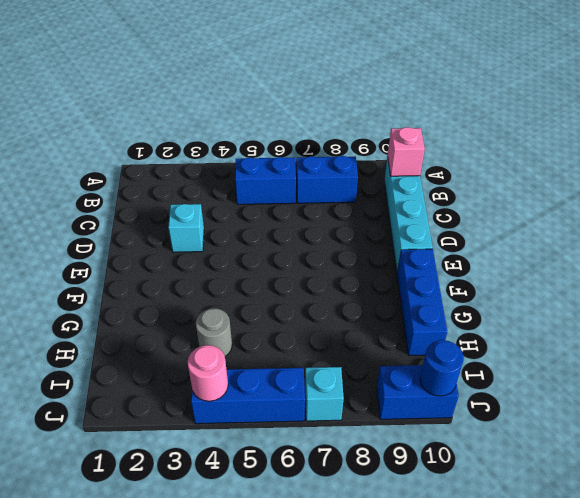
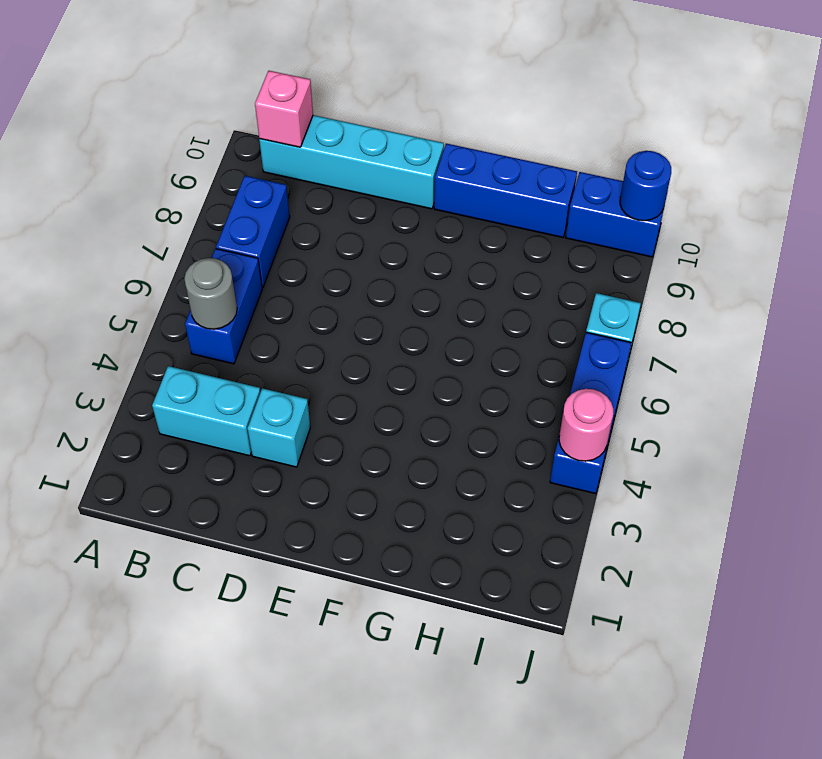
none -> cyan brick B3:C3 level 1
grey round brick H4 level 1 -> grey round brick B5 level 2
blue brick J9:J10 level 1 -> blue brick I10:J10 level 1

